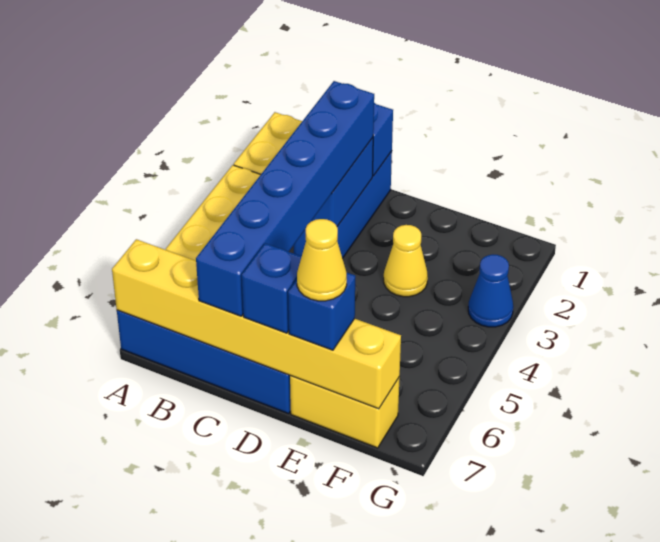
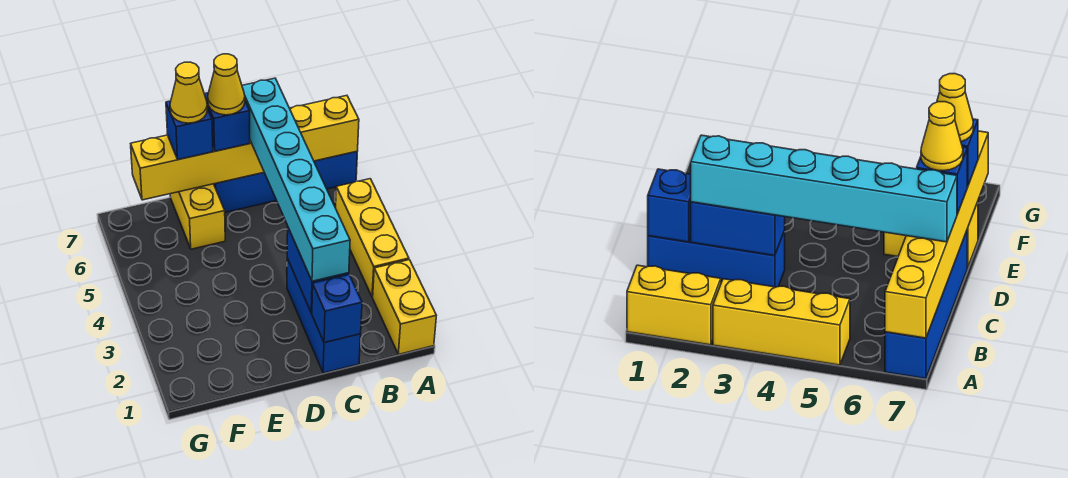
blue brick C2:C7 level 3 -> cyan brick C2:C7 level 3
yellow cone E3 level 1 -> yellow cone D7 level 4
yellow brick E7:F7 level 1 -> yellow brick E6:E7 level 1
blue cone G3 level 1 -> none

